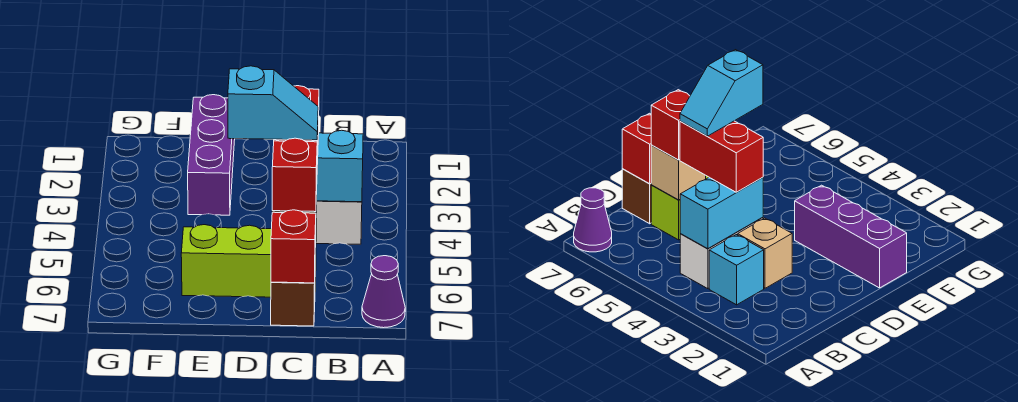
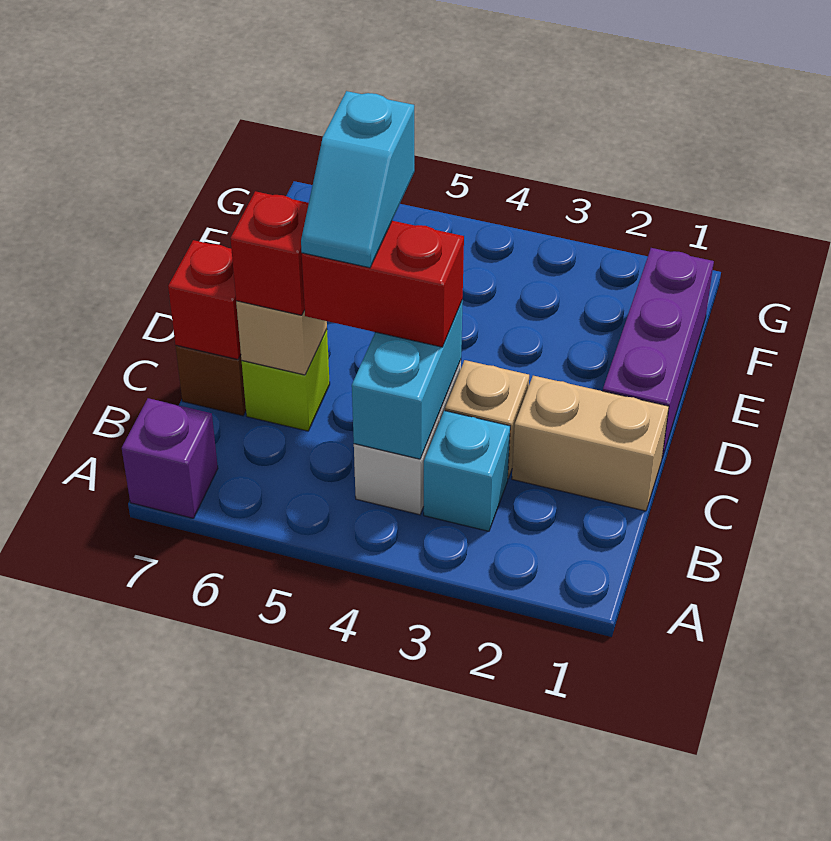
purple cone A7 level 1 -> purple brick A7 level 1
none -> tan brick C1:C2 level 1
lime brick C6:E6 level 1 -> lime brick C6 level 1
purple brick E1:E3 level 1 -> purple brick D1:F1 level 1

